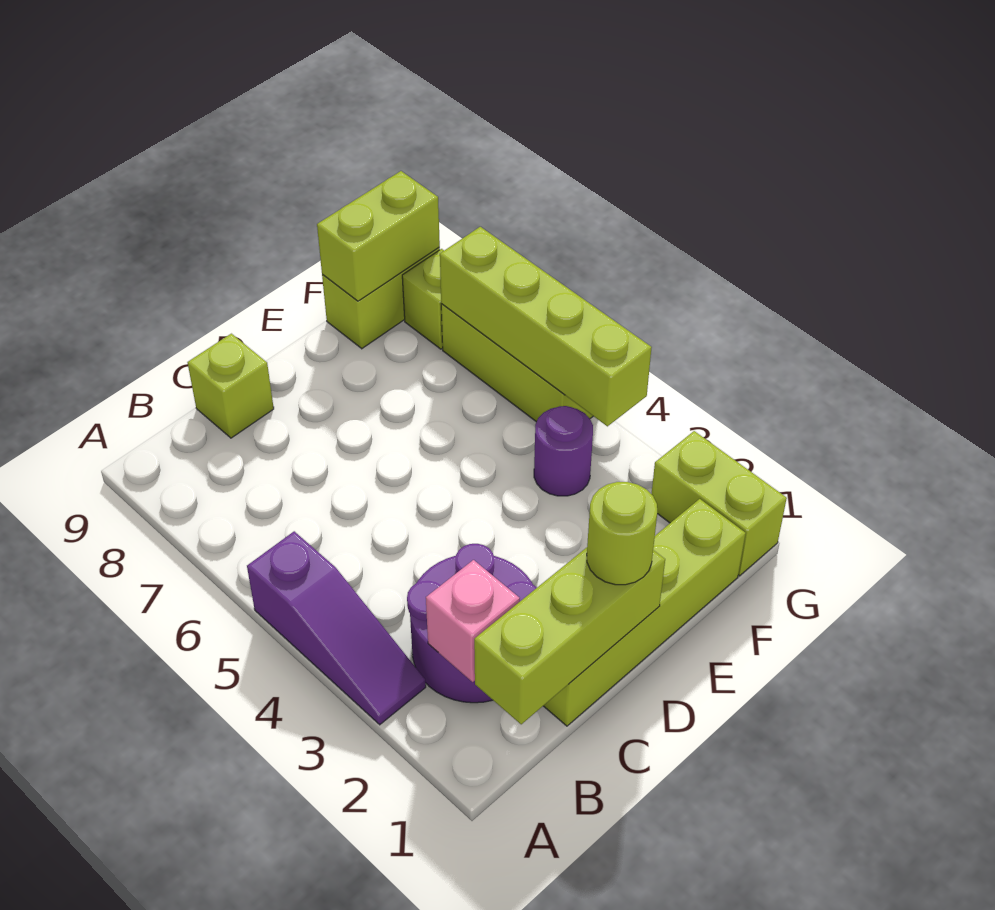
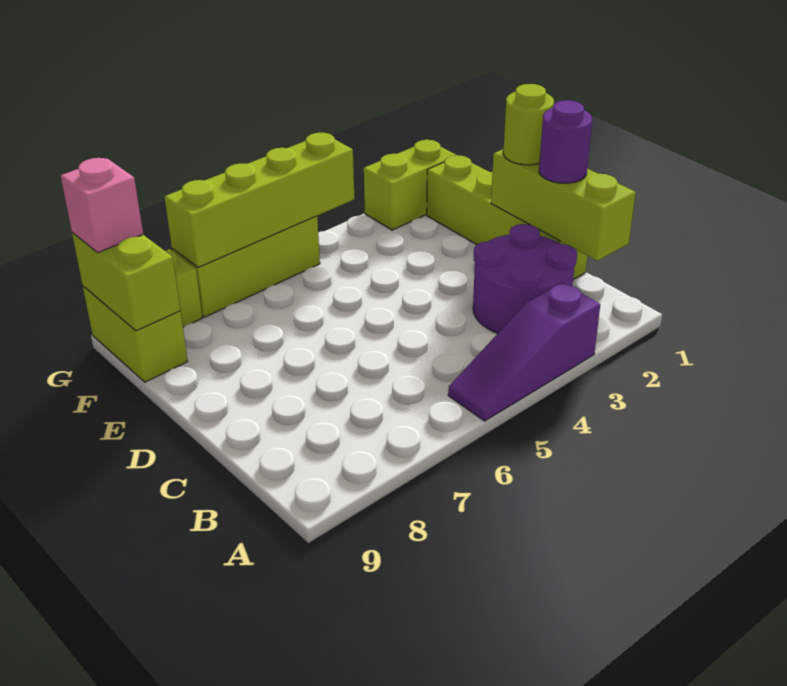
purple slope A3:A5 level 1 top 5 -> purple slope A3:A5 level 1 top 3
pink brick B2 level 2 -> pink brick G9 level 3
lime brick C9 level 1 -> none
purple round brick F4 level 1 -> purple round brick C1 level 3

